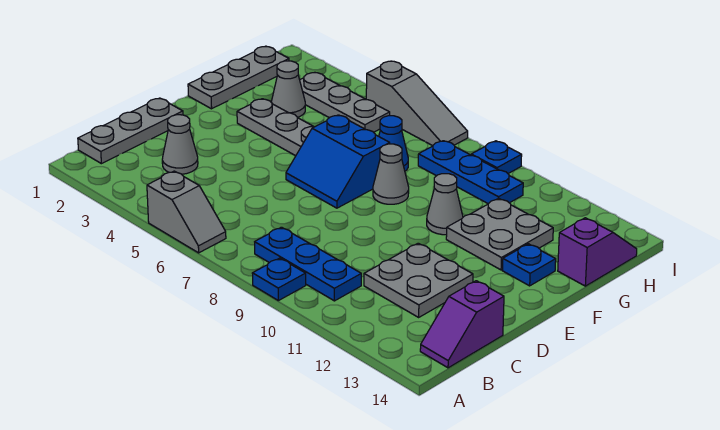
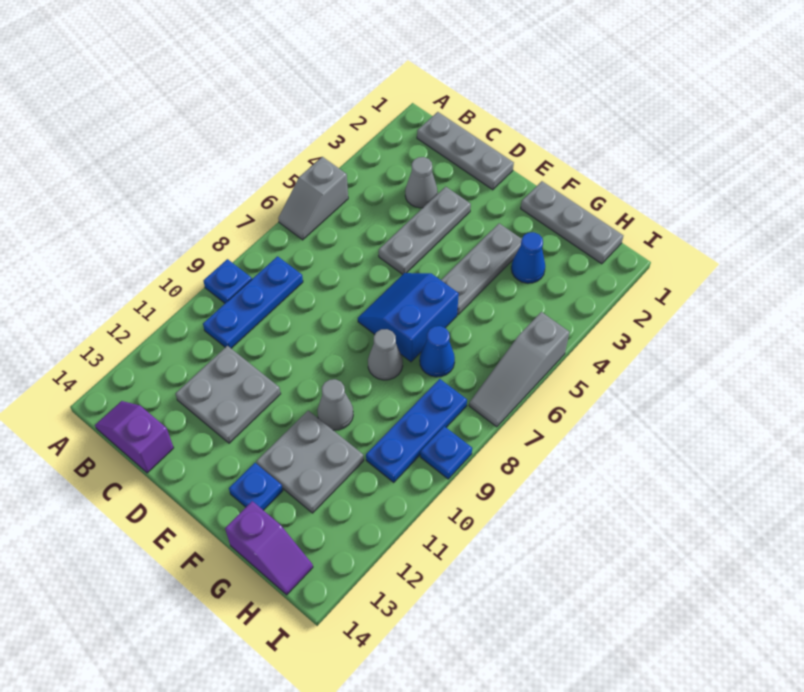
grey cone G3 level 1 -> blue cone G3 level 1
grey plate H3:H5 level 1 -> grey plate D3:D5 level 1

